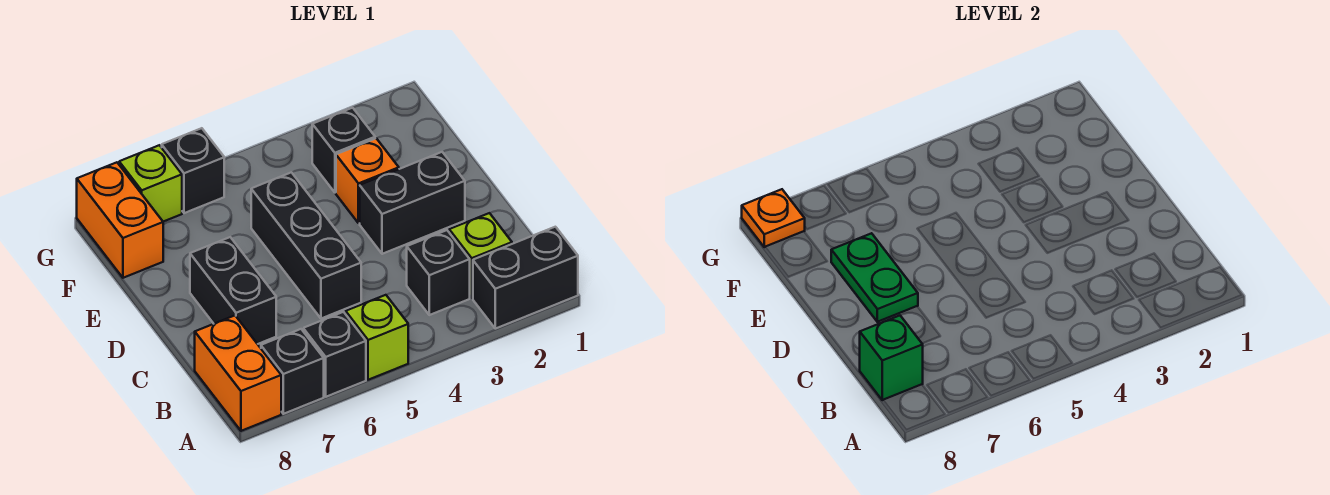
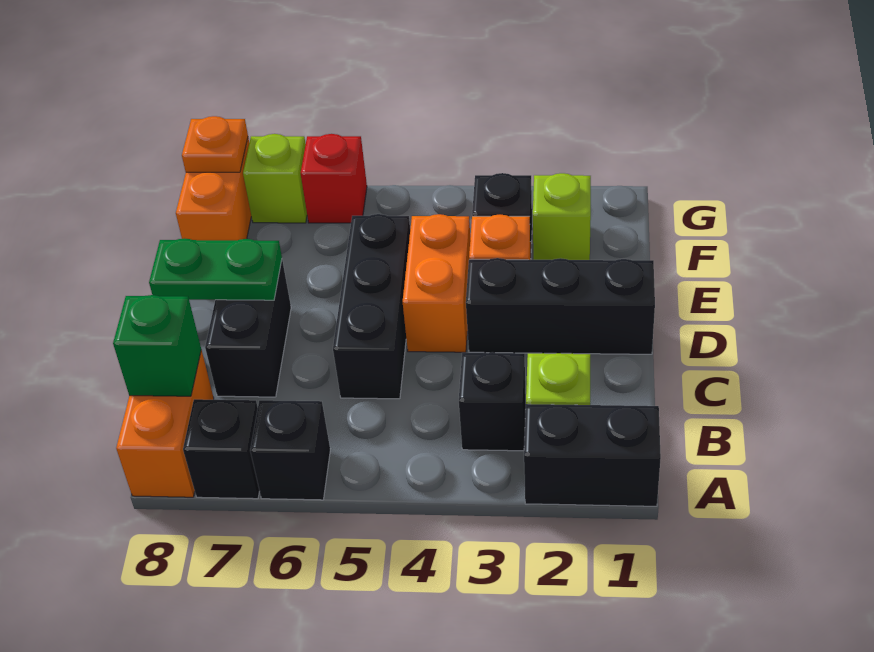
lime brick A5 level 1 -> lime brick F2 level 1
black brick D2:D3 level 1 -> black brick D1:D3 level 1
none -> orange brick D4:E4 level 1
green plate D7:E7 level 2 -> green plate D7:D8 level 2
black brick G6 level 1 -> red brick G6 level 1

